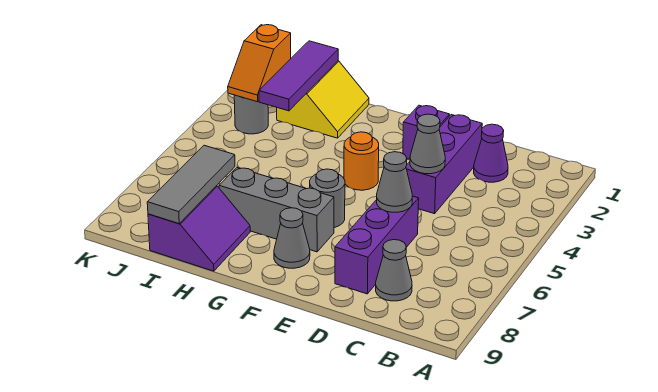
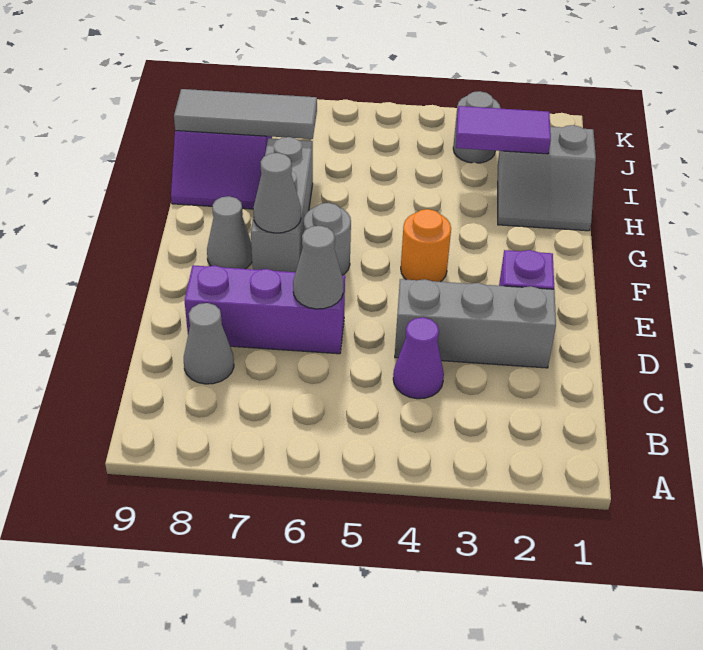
purple cone C2 level 1 -> purple cone C4 level 1
purple brick D2:D4 level 1 -> grey brick D2:D4 level 1
grey cone D4 level 2 -> grey cone F7 level 2
yellow slope H1:I2 level 1 top I -> grey slope H1:I2 level 1 top I
purple tile I1:I3 level 2 -> purple tile I2:I3 level 2
orange slope J2:J3 level 2 top 2 -> none

